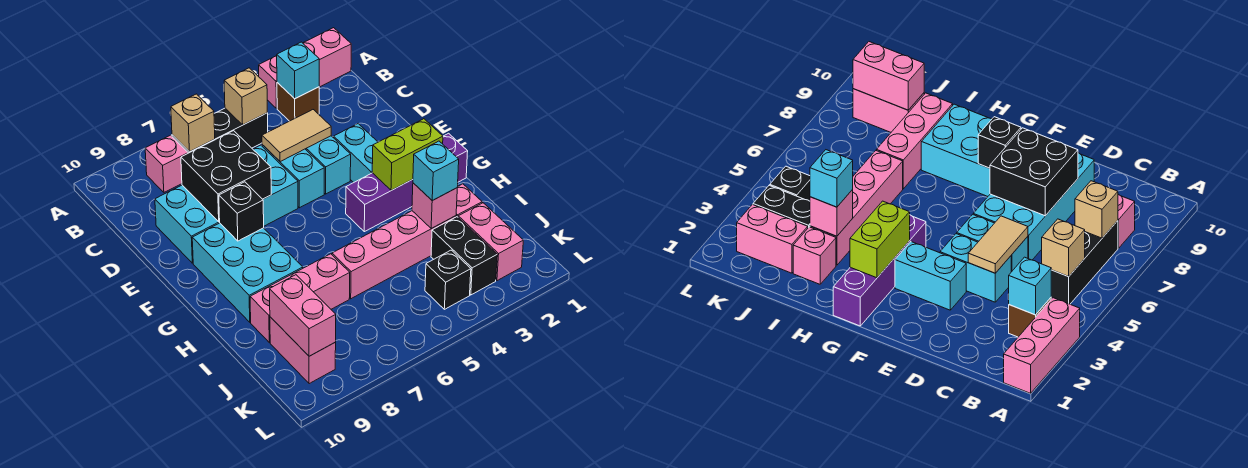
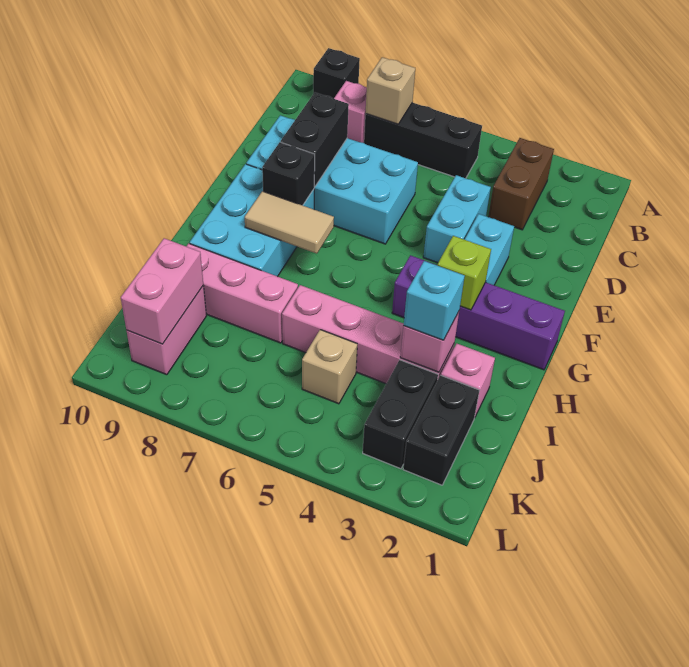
pink brick A1:A3 level 1 -> none
brown brick B3 level 1 -> brown brick B3:C3 level 1
cyan brick B3 level 2 -> none
tan brick B5 level 2 -> tan brick J5 level 1
tan tile D4:D5 level 2 -> tan tile G7:G8 level 2
cyan brick D5:E5 level 1 -> none
black brick D7:E8 level 2 -> black brick D8:E8 level 2
lime brick G2:G3 level 2 -> lime brick G3 level 2
pink brick J2:K2 level 1 -> black brick J2:K2 level 1
black brick K4 level 1 -> black brick A9 level 1

